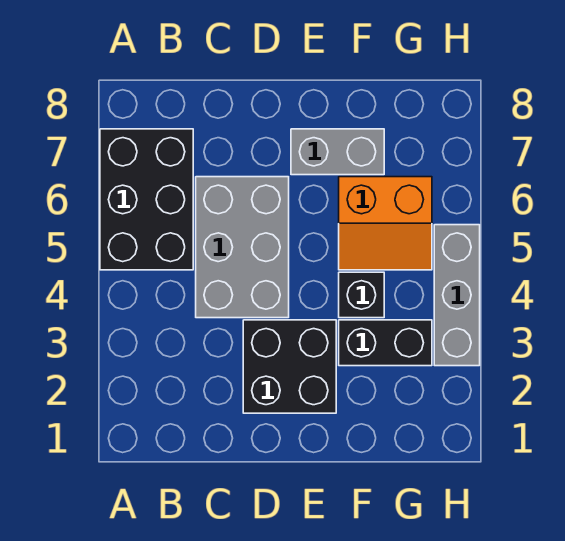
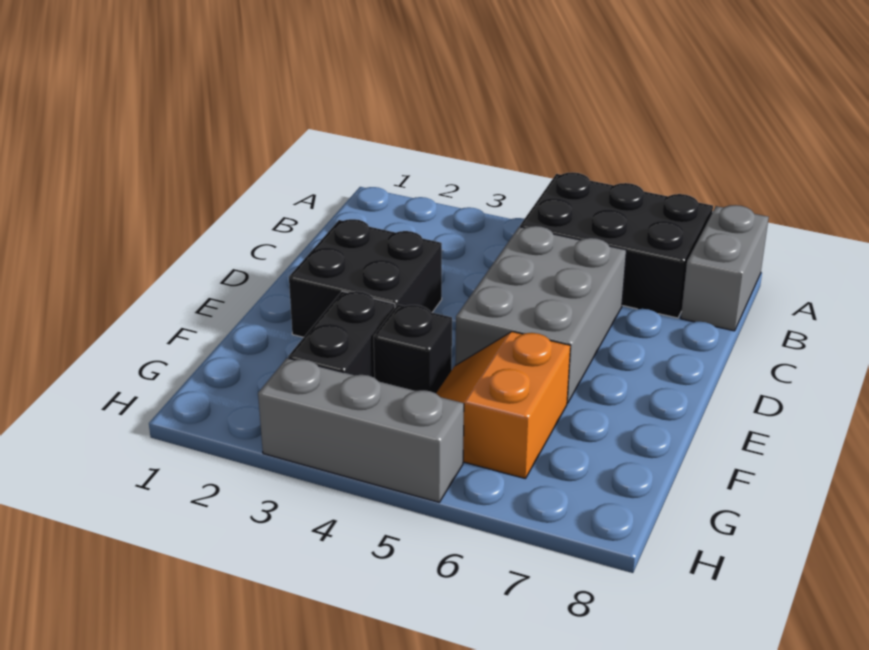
grey brick C4:D6 level 1 -> grey brick C5:E6 level 1
grey brick E7:F7 level 1 -> grey brick A8:B8 level 1

